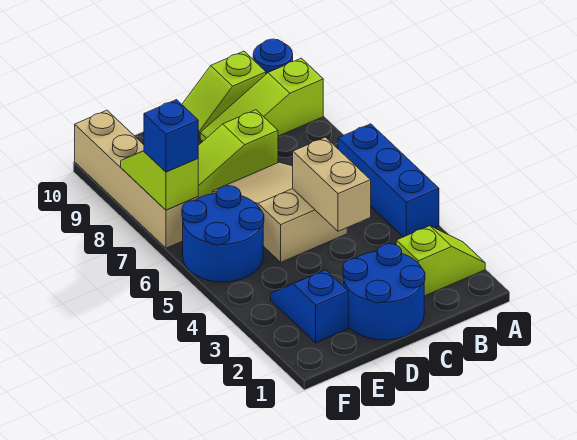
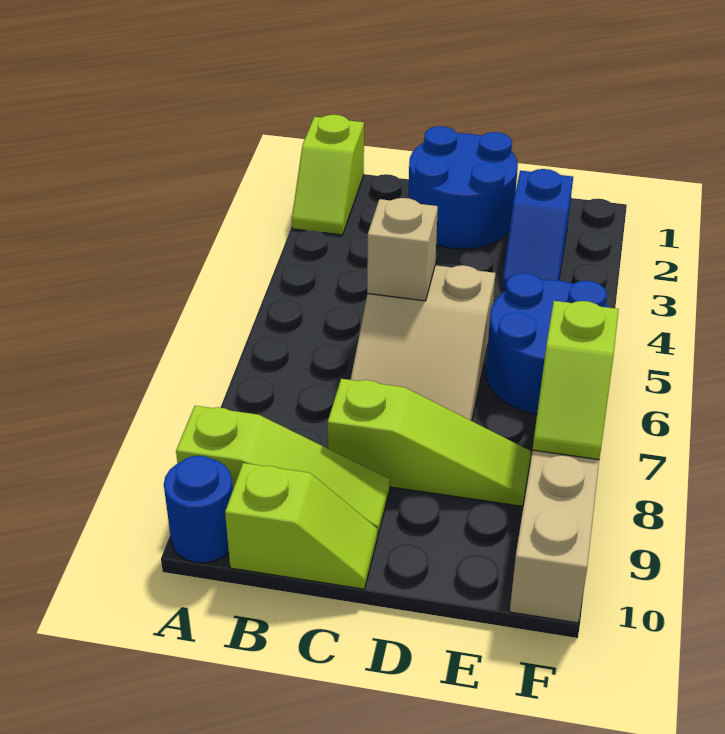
lime slope A2:B2 level 1 top B -> lime slope A1:A2 level 1 top 1
blue brick A4:A6 level 1 -> none
tan brick C4:C5 level 2 -> tan brick C5 level 2
blue brick F7 level 3 -> none

